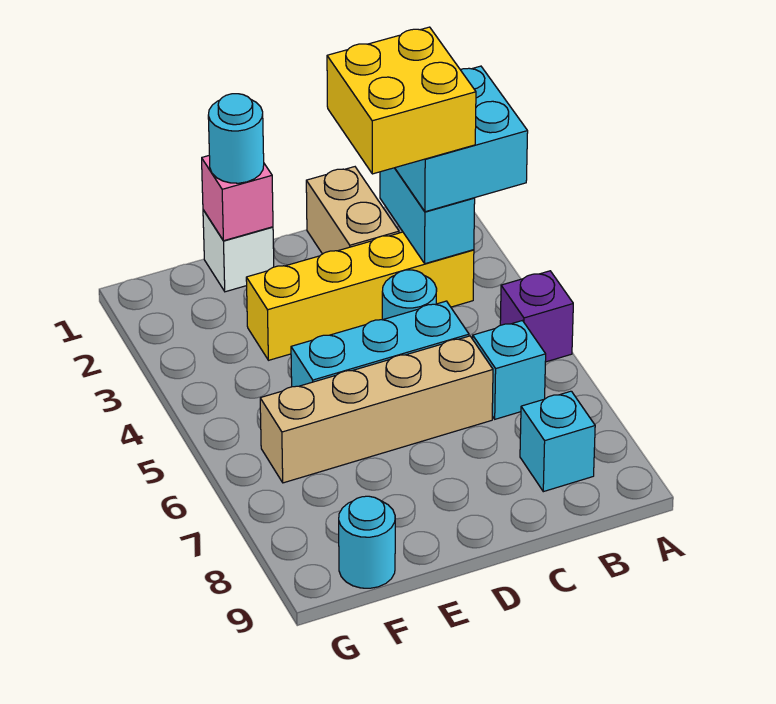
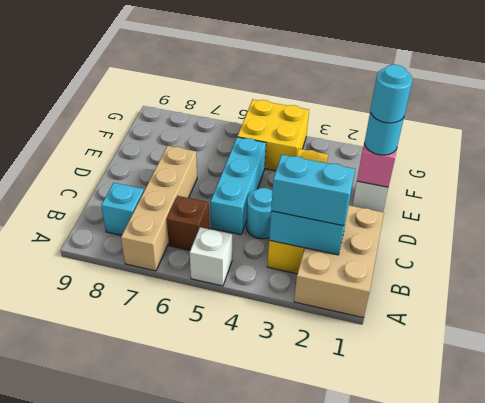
cyan brick A2:B3 level 3 -> cyan brick B2:B3 level 3
purple brick A5 level 1 -> white brick A5 level 1
yellow brick B2:C3 level 4 -> yellow brick F4:G5 level 1
cyan brick B6 level 1 -> brown brick B6 level 1
tan brick C1:C2 level 1 -> tan brick A1:C2 level 1
tan brick C6:F6 level 1 -> tan brick A7:D7 level 1
cyan round brick F9 level 1 -> cyan round brick E1 level 4

